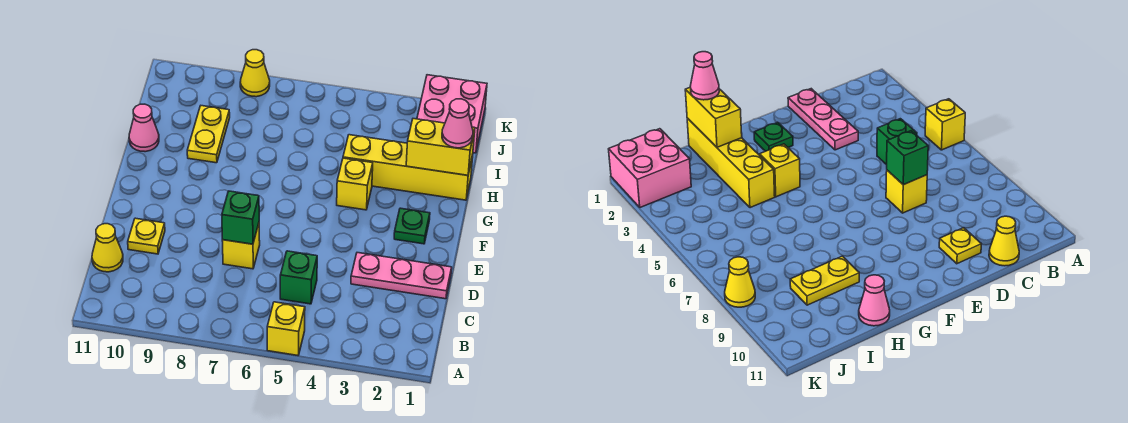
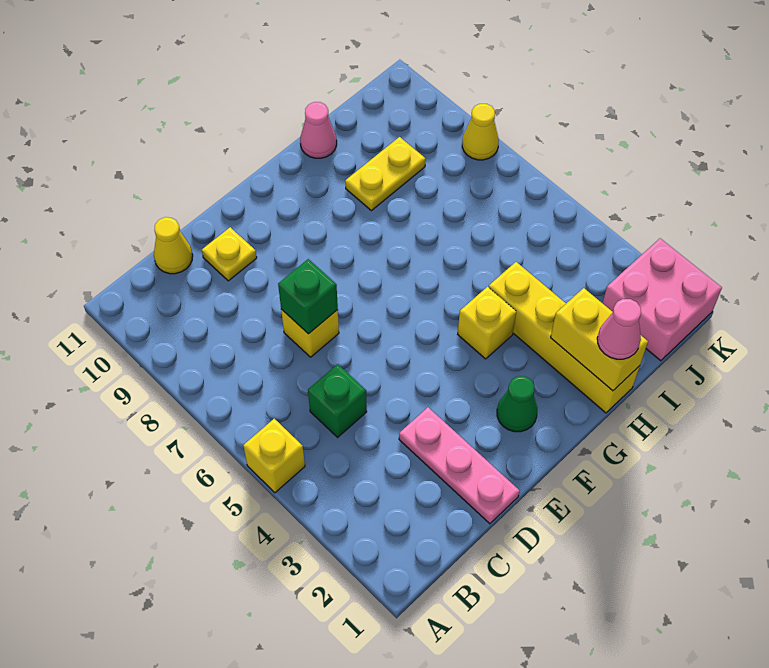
green plate F2 level 1 -> green cone F2 level 1

